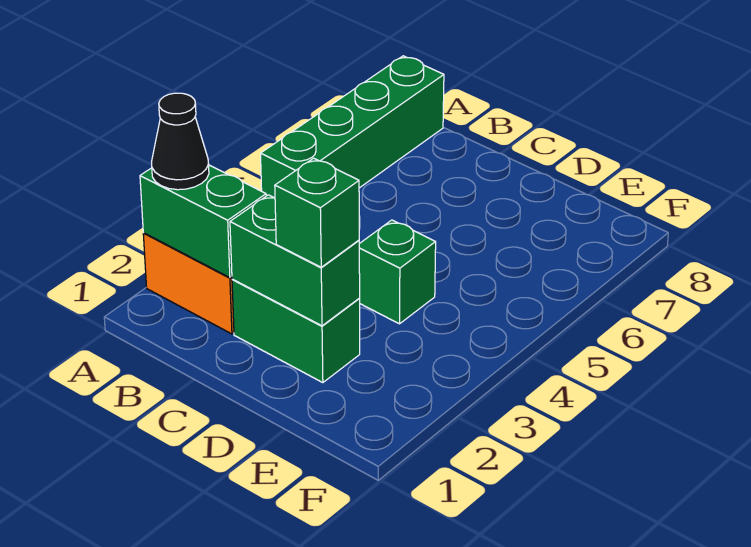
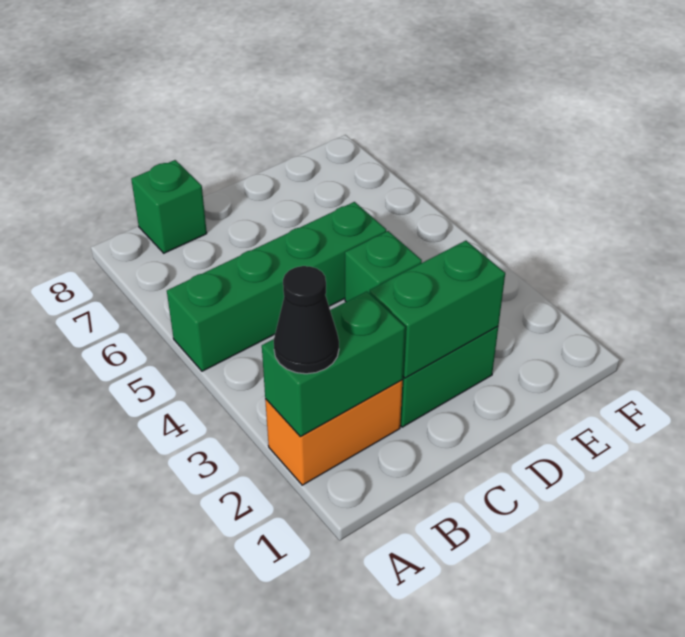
green brick A5:A8 level 1 -> green brick A5:D5 level 1
green brick D2 level 3 -> green brick B8 level 1

